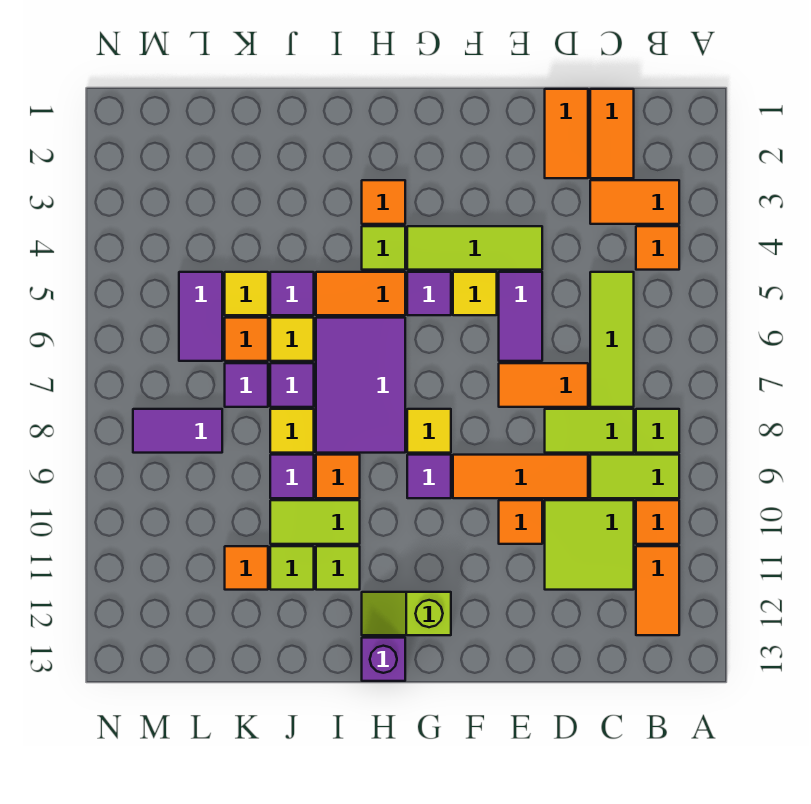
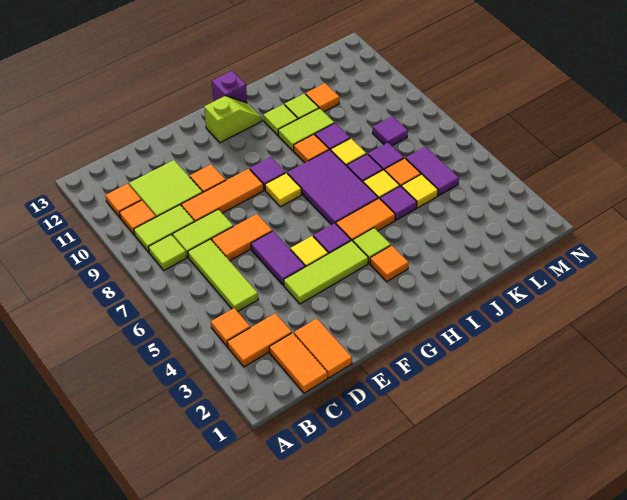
orange tile B11:B12 level 1 -> orange tile B11 level 1
purple tile L8:M8 level 1 -> purple tile L8 level 1

